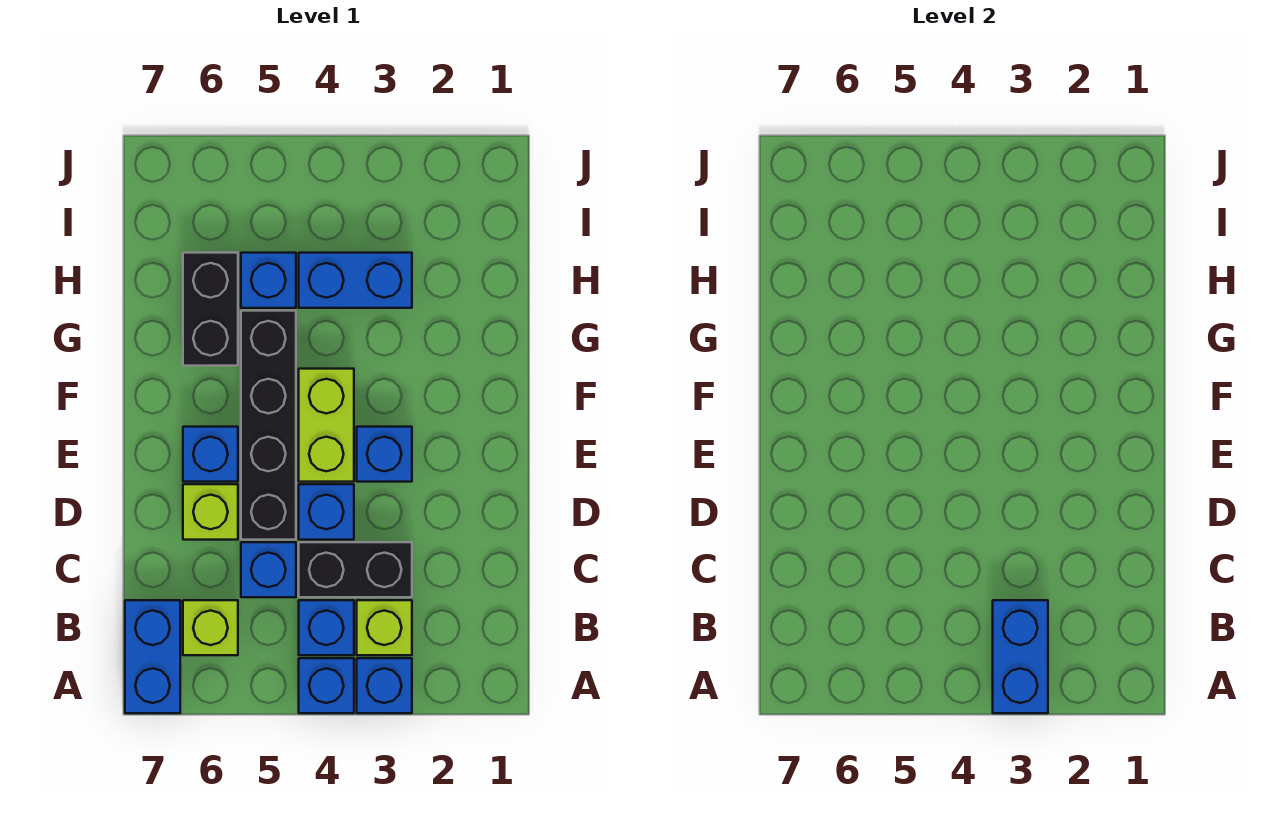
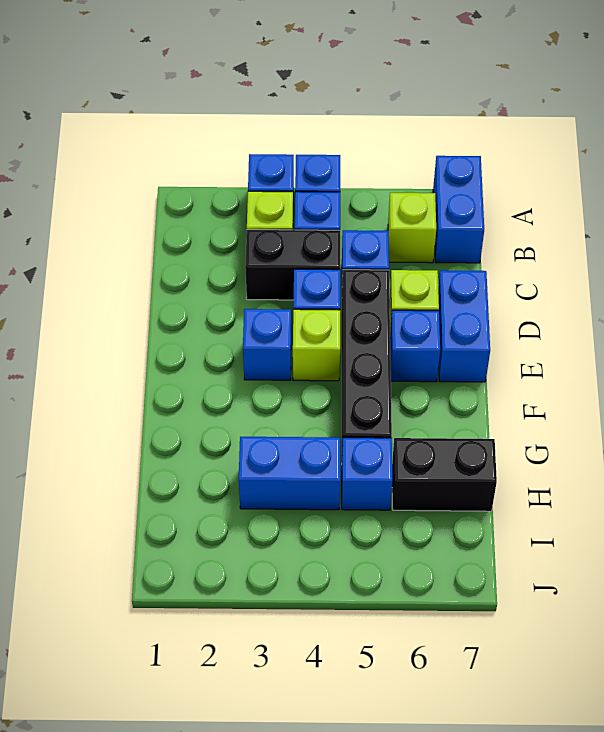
blue brick A3:B3 level 2 -> blue brick D7:E7 level 1
lime brick E4:F4 level 1 -> lime brick E4 level 1
black brick G6:H6 level 1 -> black brick H6:H7 level 1

